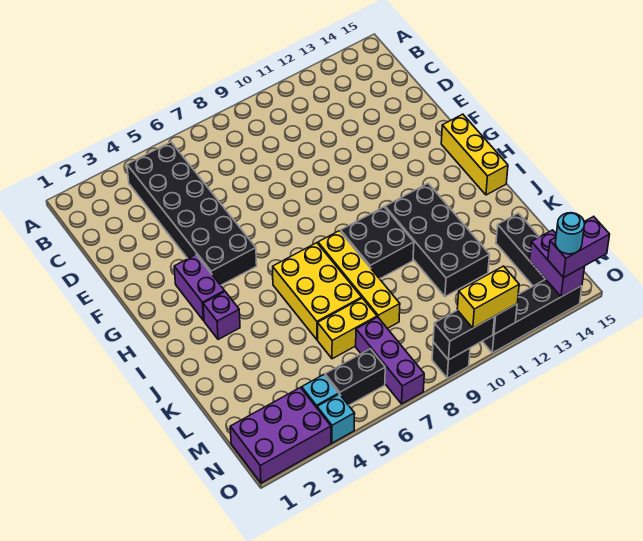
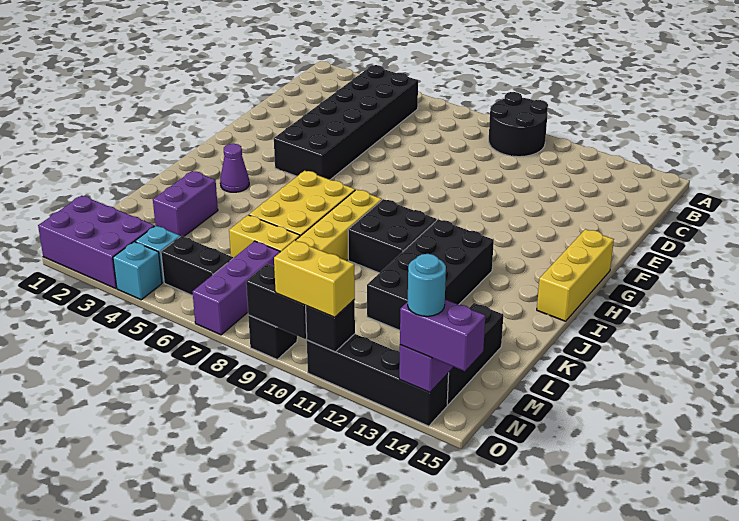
none -> black round brick A9:B10 level 1
purple brick G3:H3 level 1 -> purple brick K3:L3 level 1
purple brick I3 level 1 -> purple cone I3 level 1

